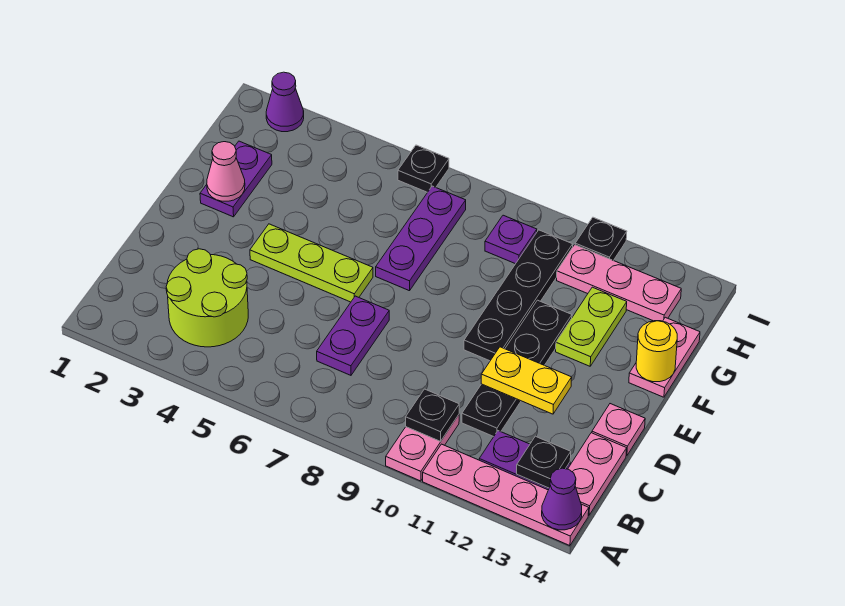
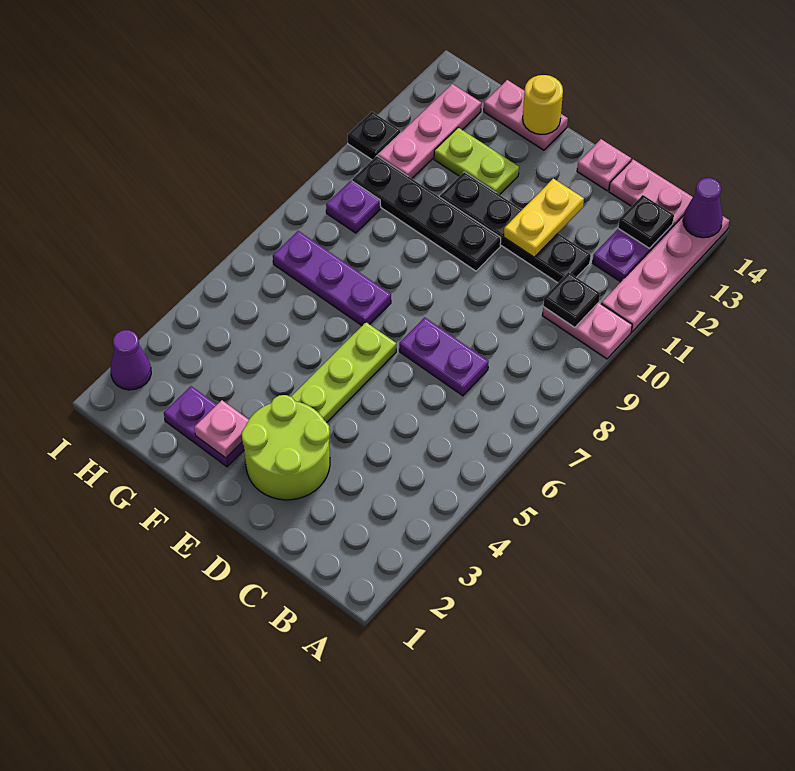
lime round brick B3:C4 level 1 -> lime round brick D2:E3 level 1
pink cone F2 level 2 -> pink plate F2 level 2
black plate I6 level 1 -> none

